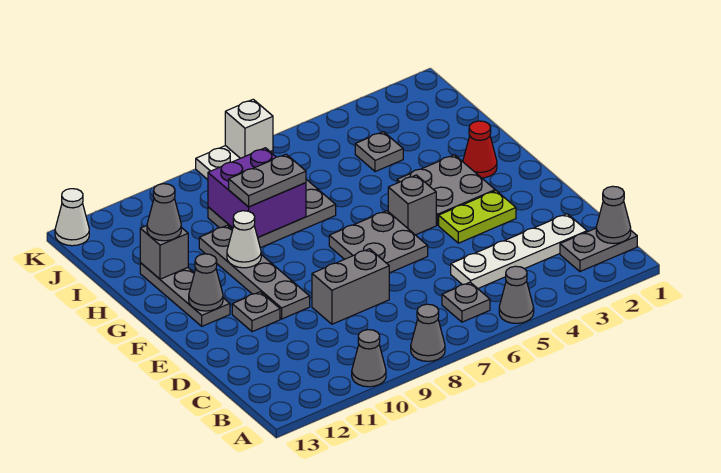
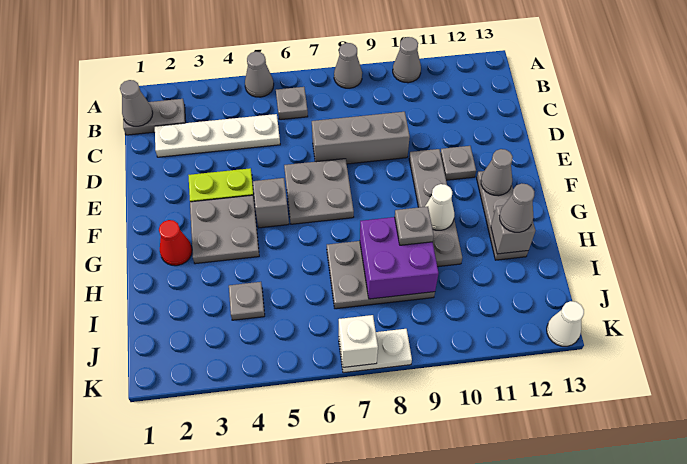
grey brick D8:D9 level 1 -> grey brick D7:D9 level 1
grey plate H8:H9 level 3 -> grey plate H9 level 3

